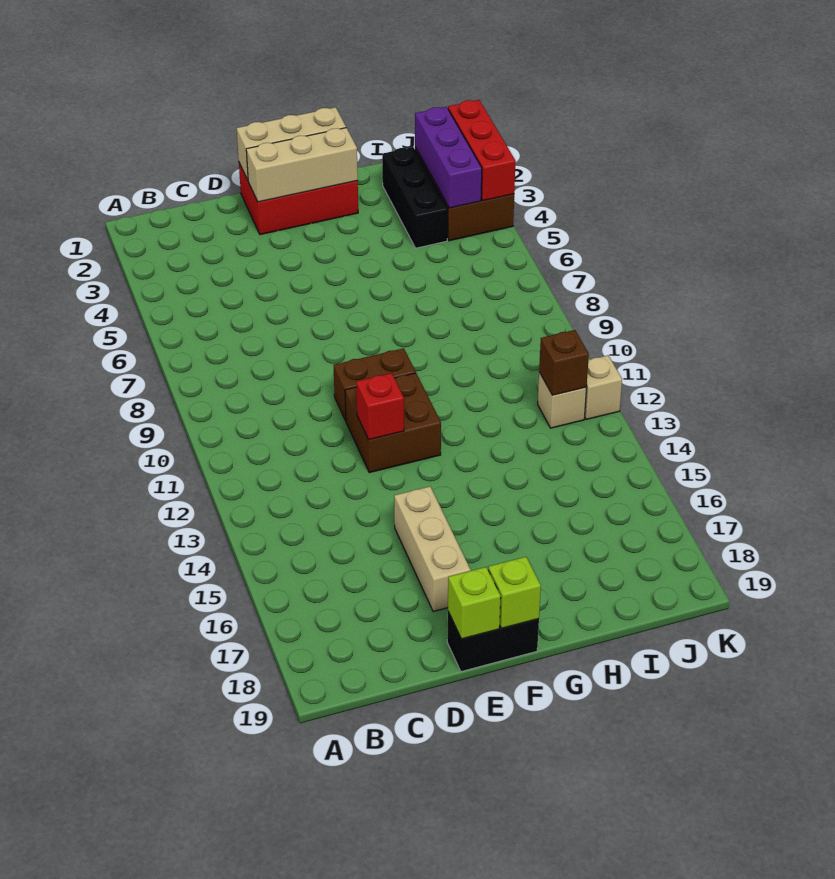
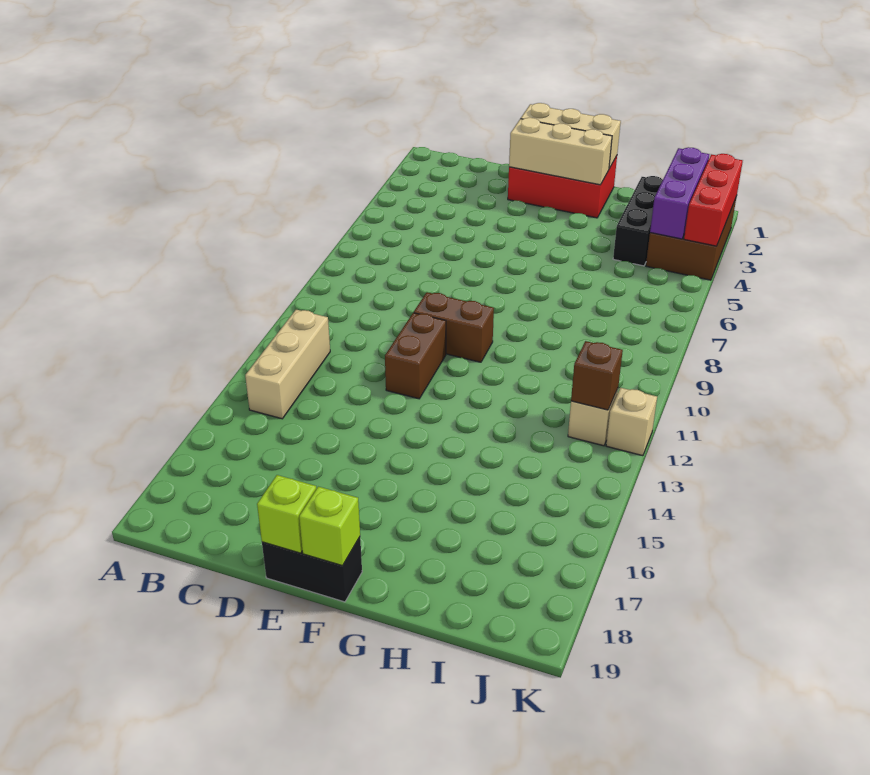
brown brick E11:F12 level 1 -> brown brick E11:E12 level 1
red brick E12 level 2 -> none
tan brick E15:E17 level 1 -> tan brick B12:B14 level 1

